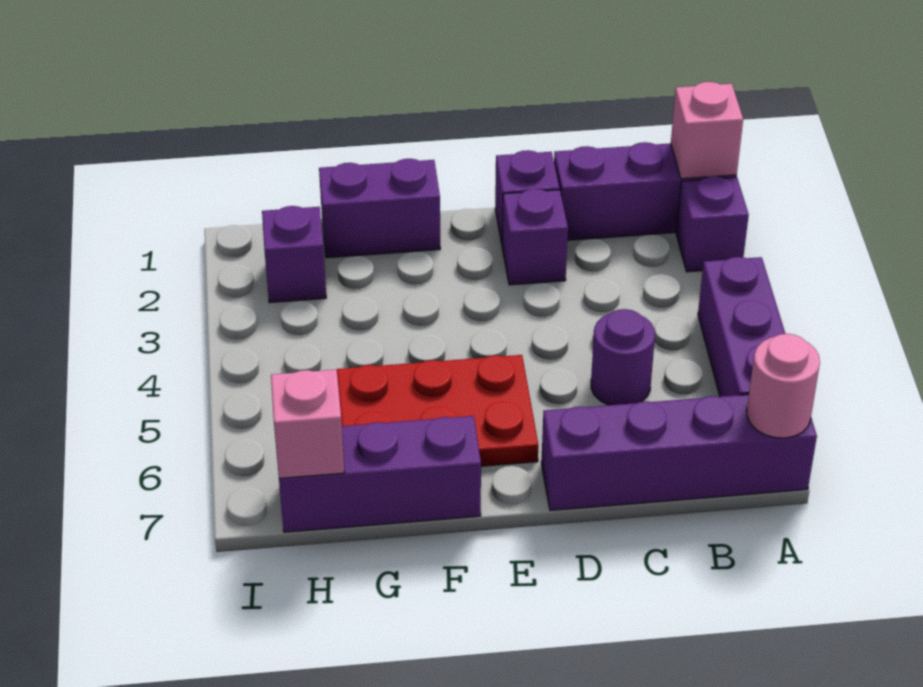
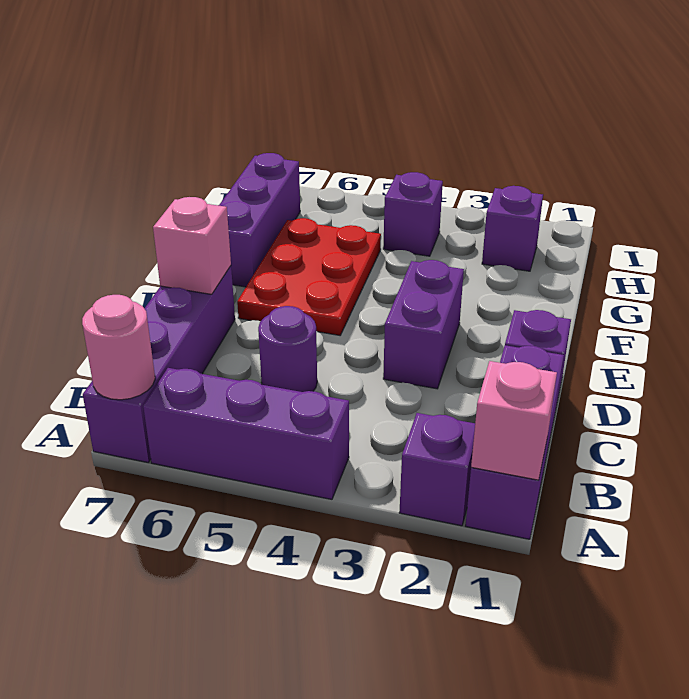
purple brick D2 level 1 -> purple brick H4 level 1
purple brick F1:G1 level 1 -> purple brick D3:E3 level 1
pink brick H7 level 2 -> pink brick D7 level 2

